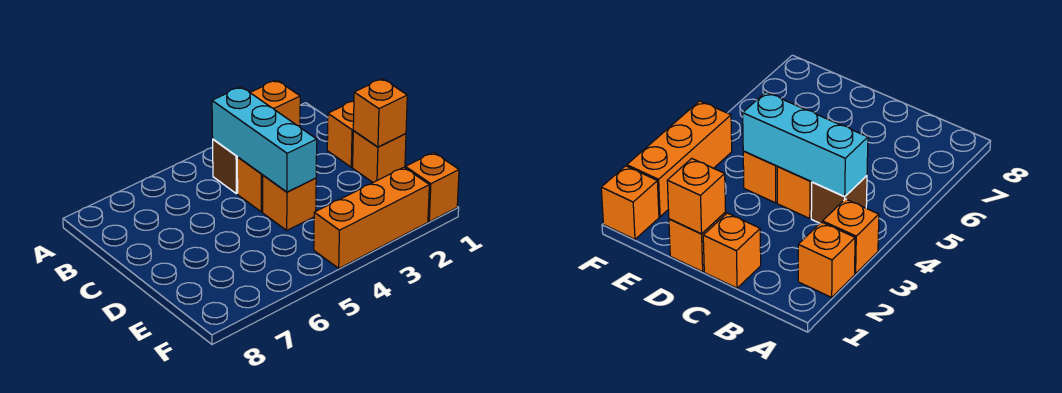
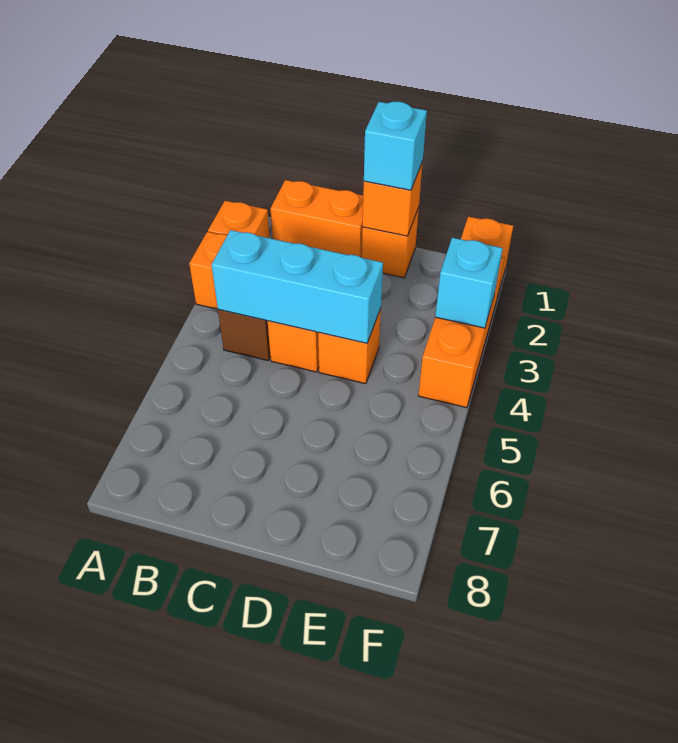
orange brick C1 level 1 -> orange brick B1:C1 level 1
none -> cyan brick D1 level 3
none -> cyan brick F3 level 2

